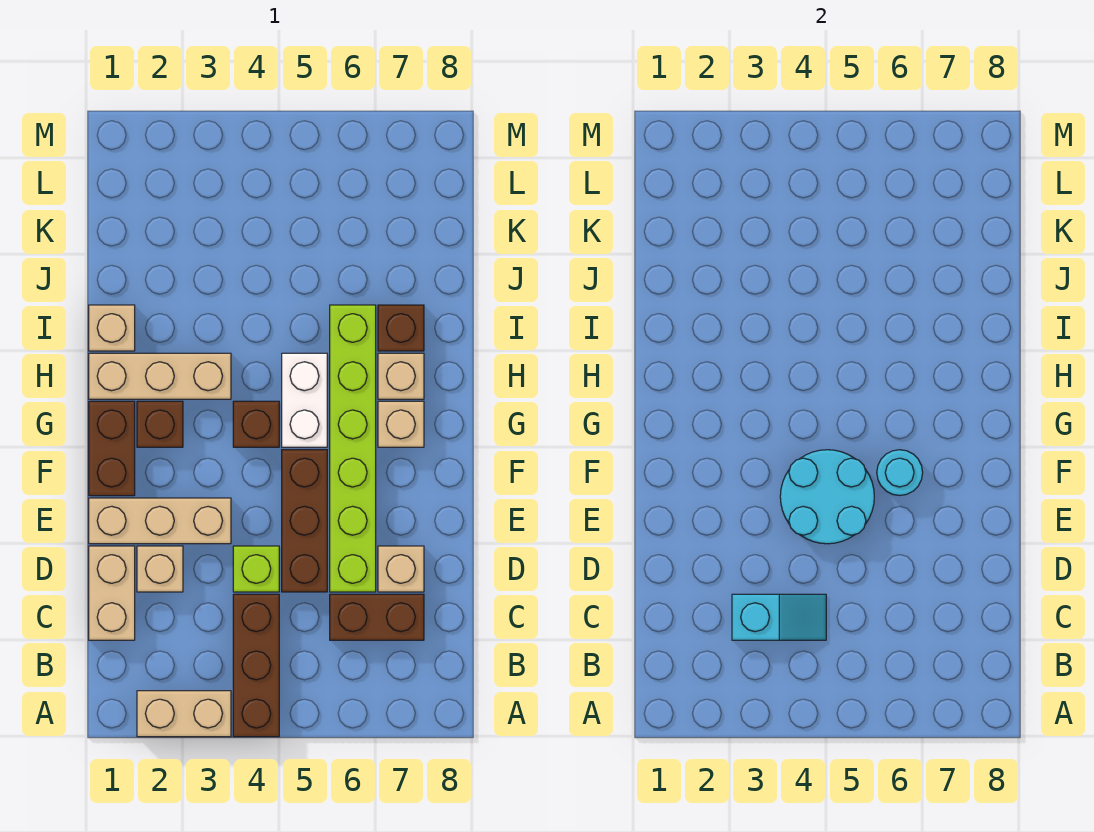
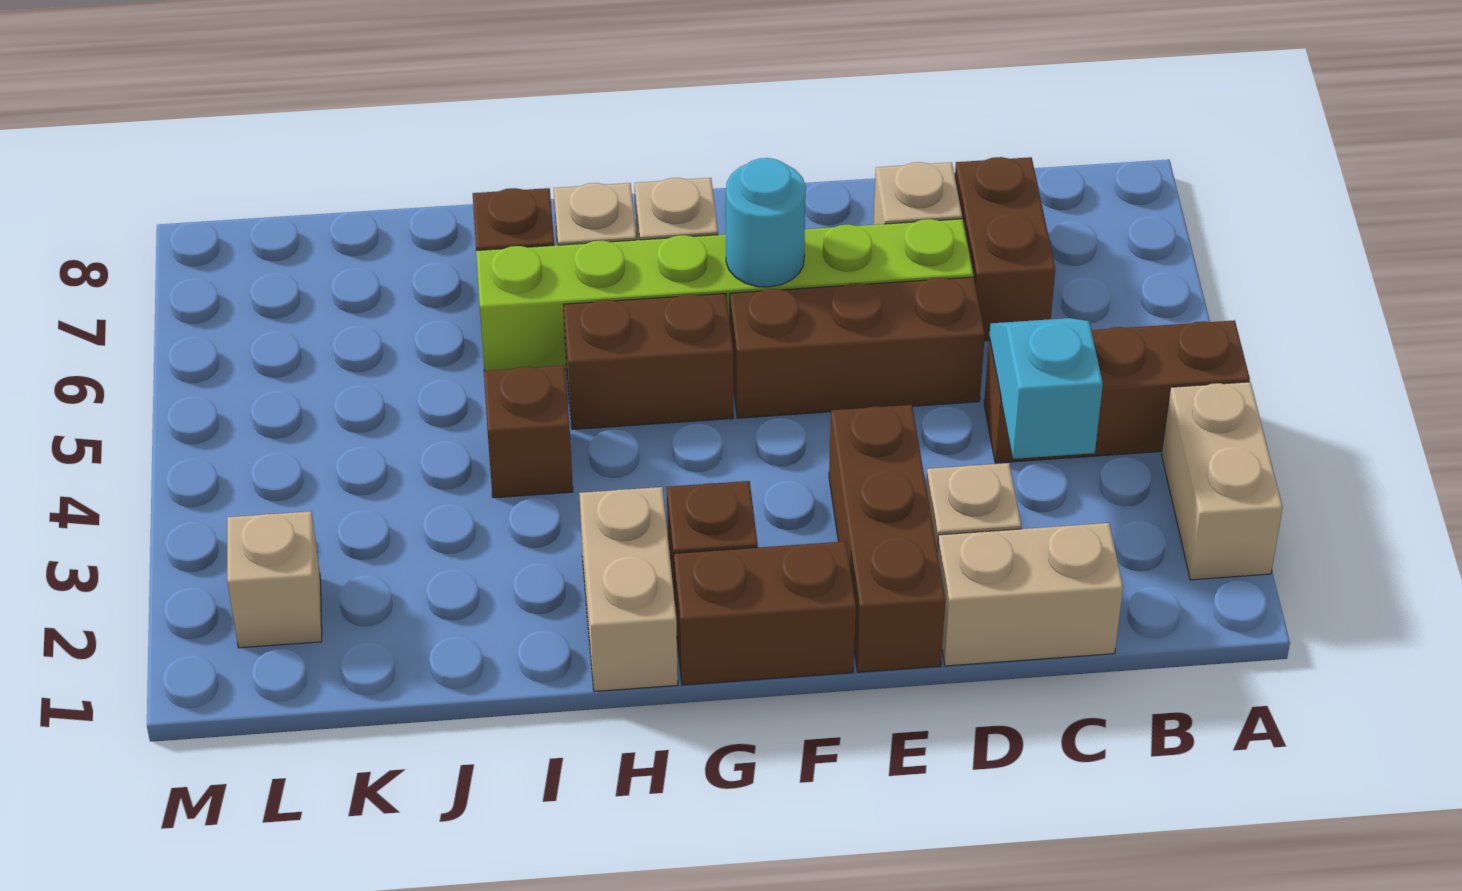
lime brick D4 level 1 -> none
tan brick E1:E3 level 1 -> brown brick E1:E3 level 1
cyan round brick E4:F5 level 2 -> none
brown brick G4 level 1 -> brown brick I4 level 1
white brick G5:H5 level 1 -> brown brick G5:H5 level 1
tan brick H1:H3 level 1 -> tan brick H1:H2 level 1
tan brick I1 level 1 -> tan brick L2 level 1

